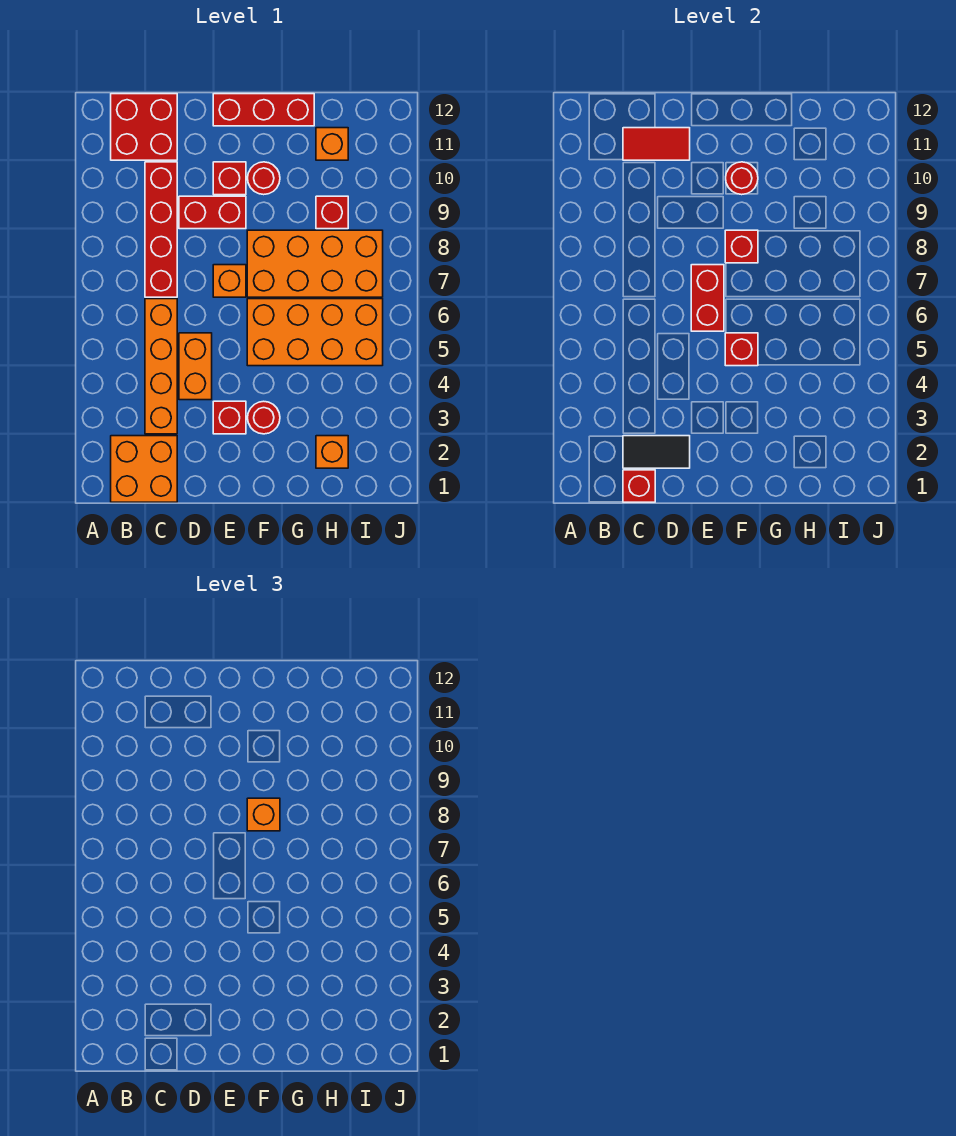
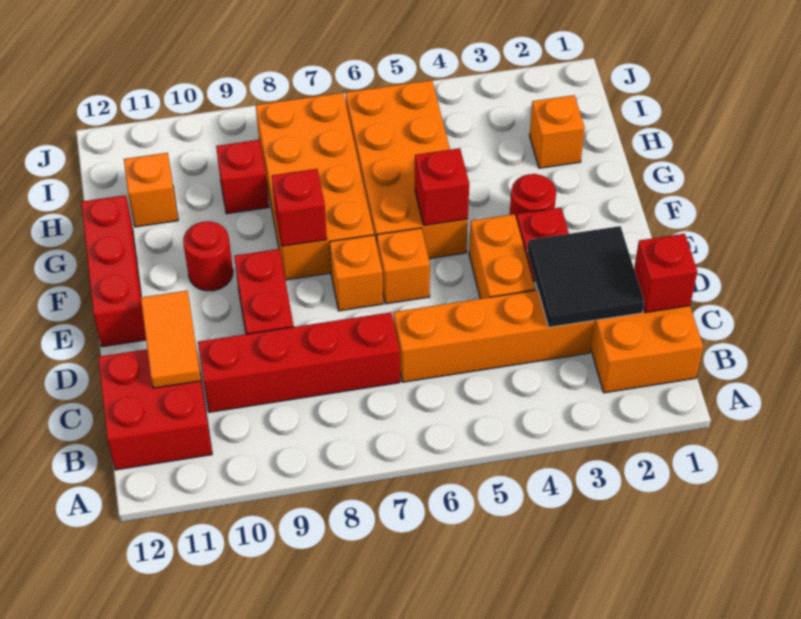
black tile C2:D2 level 2 -> black tile C2:D3 level 2
red tile C11:D11 level 2 -> orange tile C11:D11 level 2
orange brick D4:D5 level 1 -> orange brick D4:E4 level 1
red brick E6:E7 level 2 -> none
red brick E10 level 1 -> none
orange brick F8 level 3 -> orange brick E6 level 1
red round brick F10 level 2 -> none

